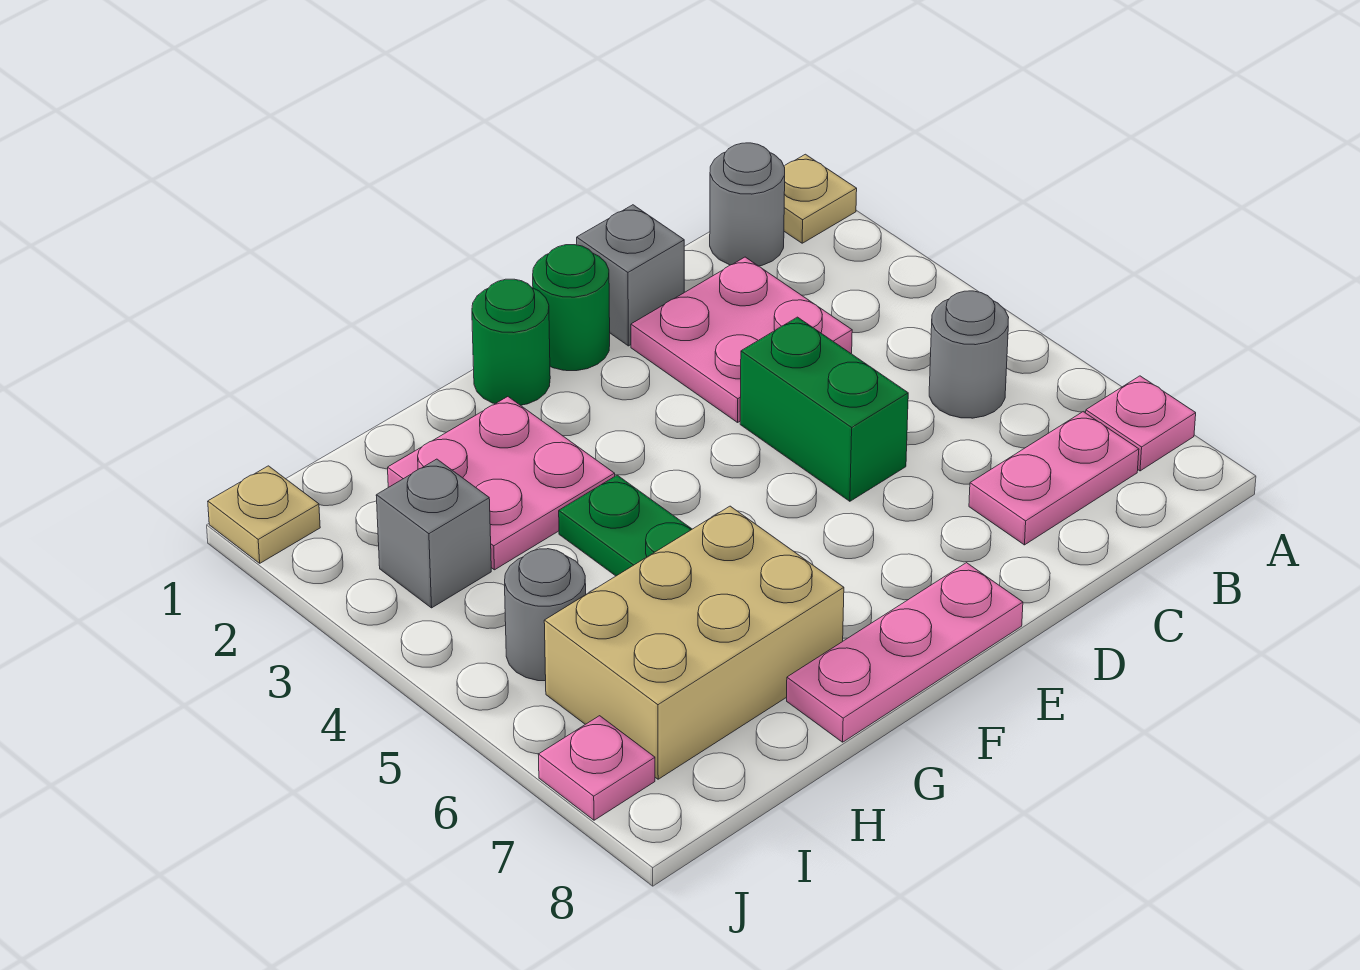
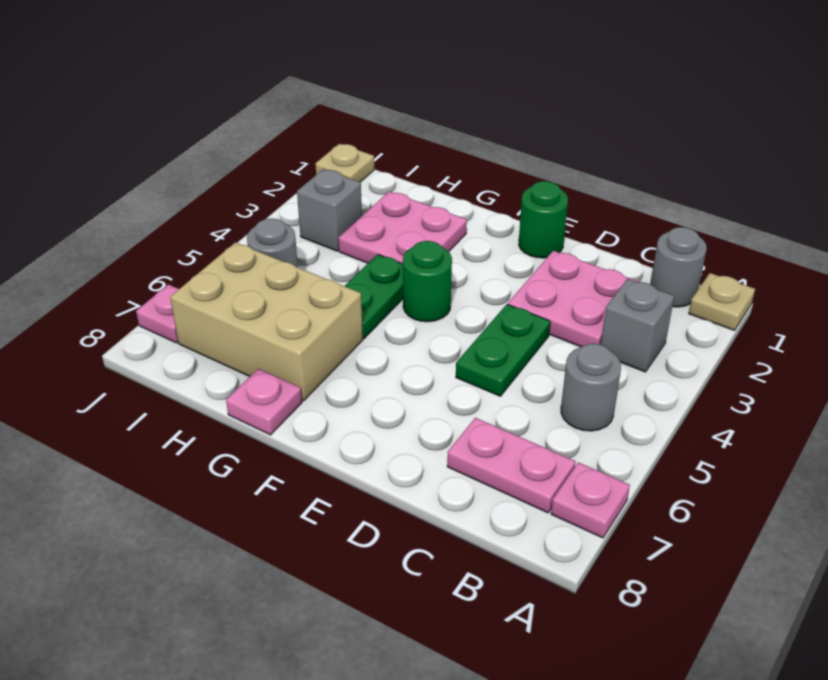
grey brick D1 level 1 -> grey brick B3 level 1
green brick D4:D5 level 1 -> green plate D4:D5 level 1
pink plate E8:G8 level 1 -> pink plate G8 level 1
green round brick F1 level 1 -> green round brick F4 level 1

